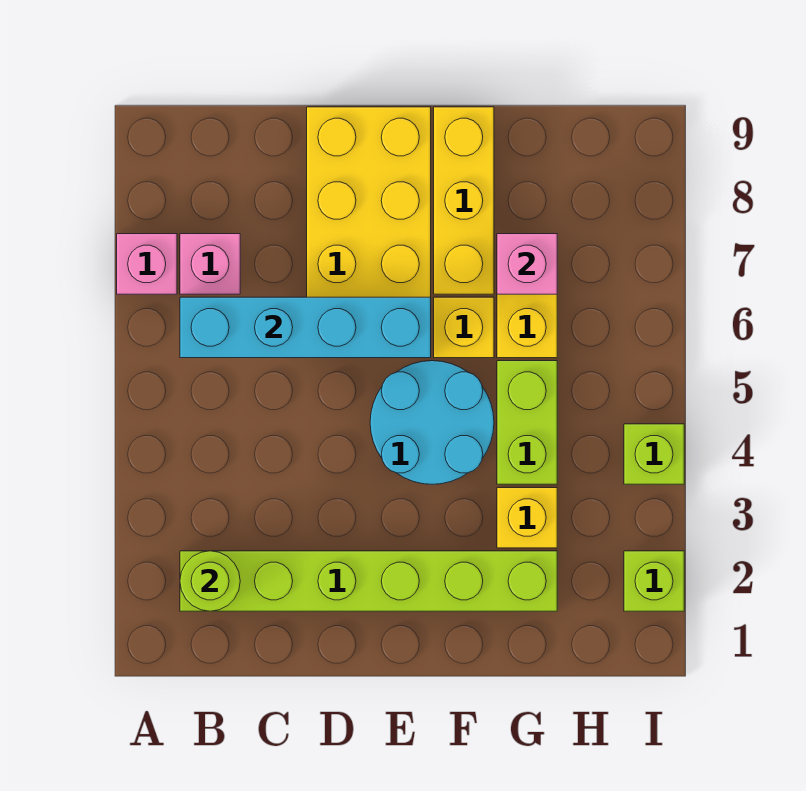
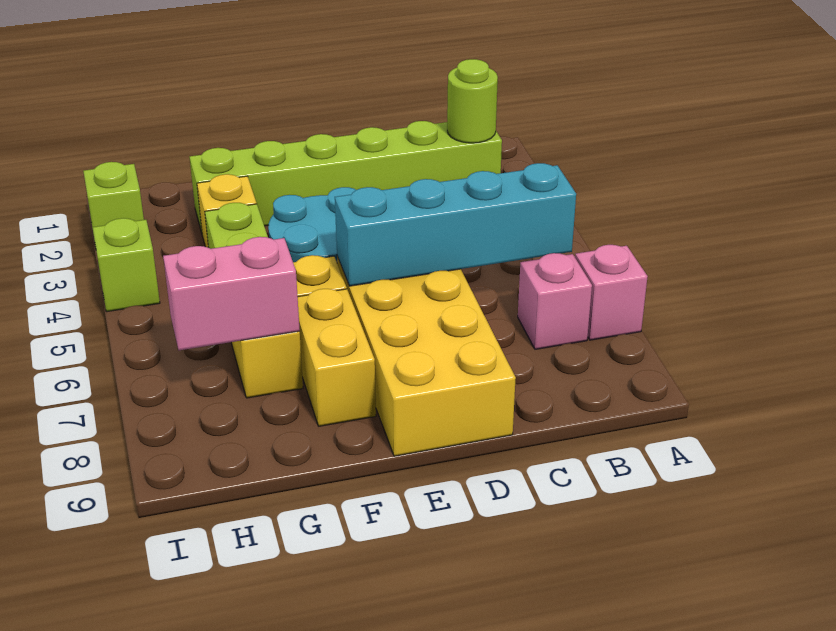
yellow brick F7:F9 level 1 -> yellow brick F7:F8 level 1
pink brick G7 level 2 -> pink brick G7:H7 level 2

